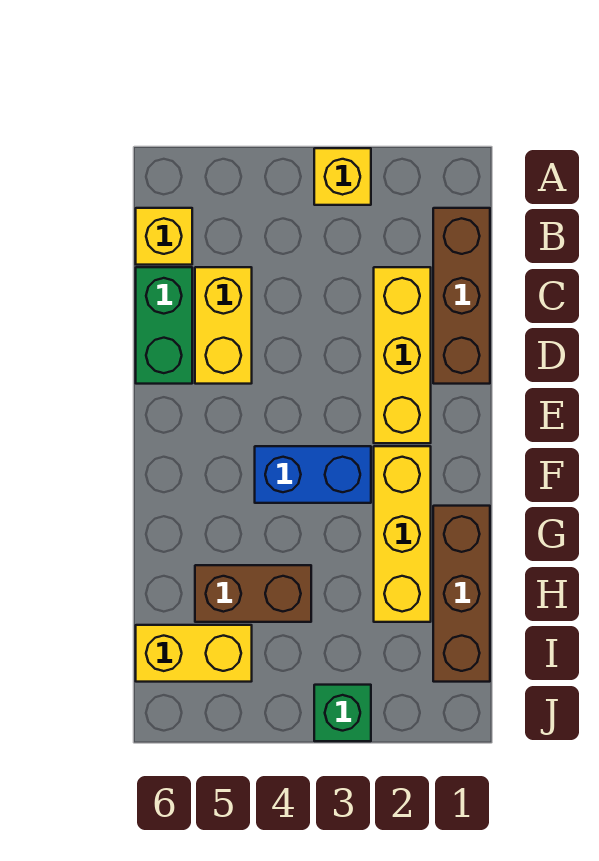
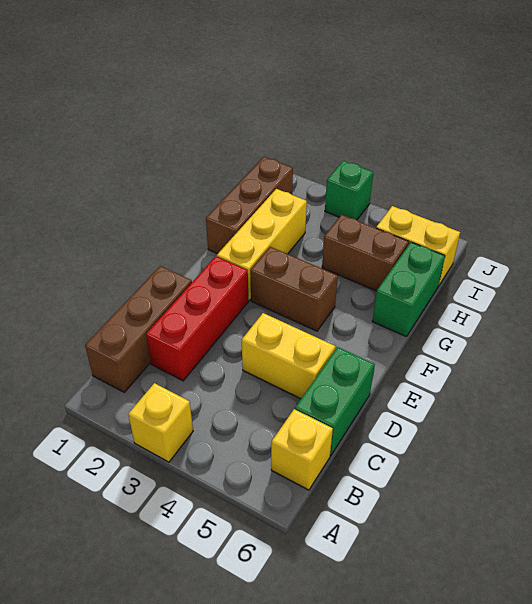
yellow brick C2:E2 level 1 -> red brick C2:E2 level 1
yellow brick C5:D5 level 1 -> yellow brick D4:D5 level 1
blue brick F3:F4 level 1 -> brown brick F3:F4 level 1
none -> green brick G6:H6 level 1

